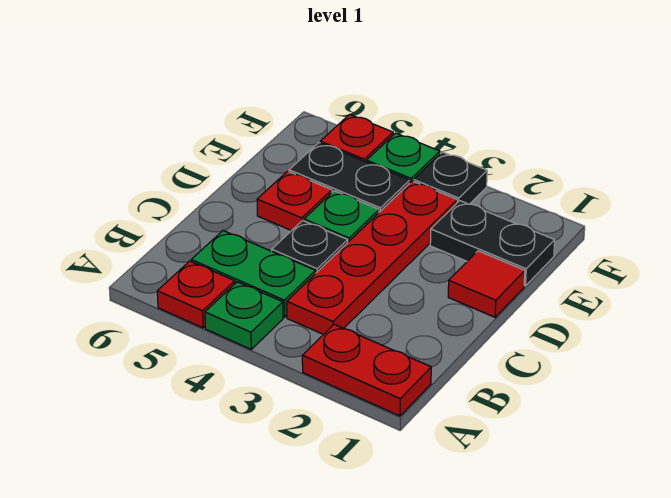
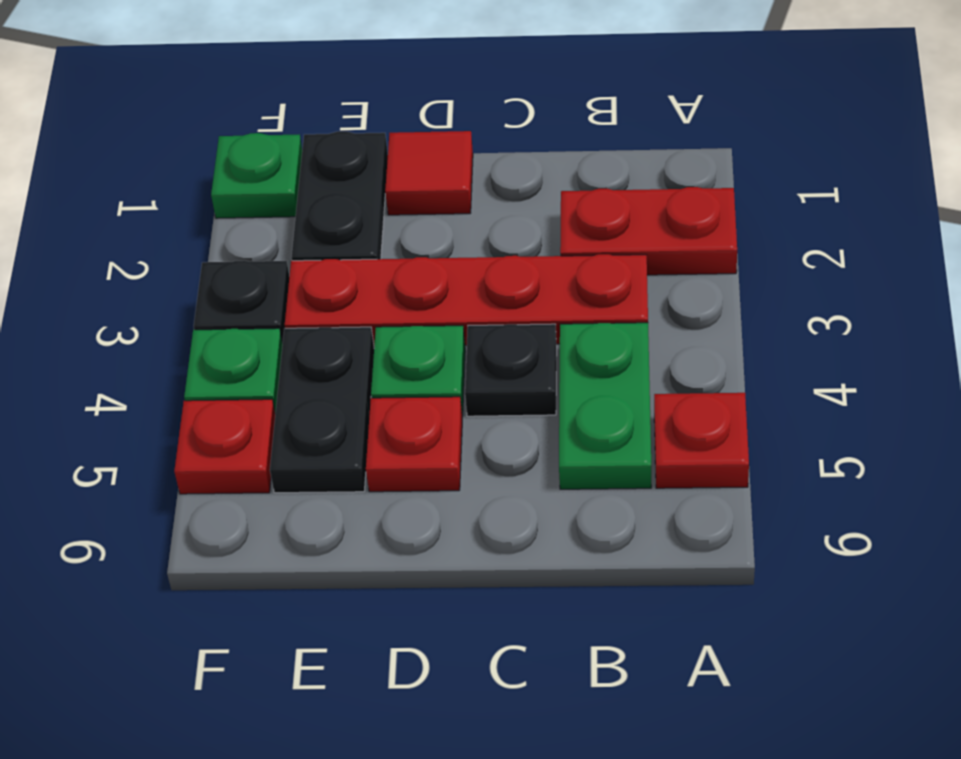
red plate A1:A2 level 1 -> red plate A2:B2 level 1
green plate A4 level 1 -> green plate F1 level 1

